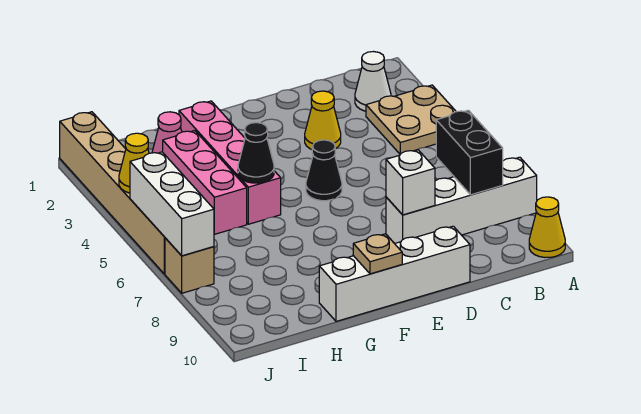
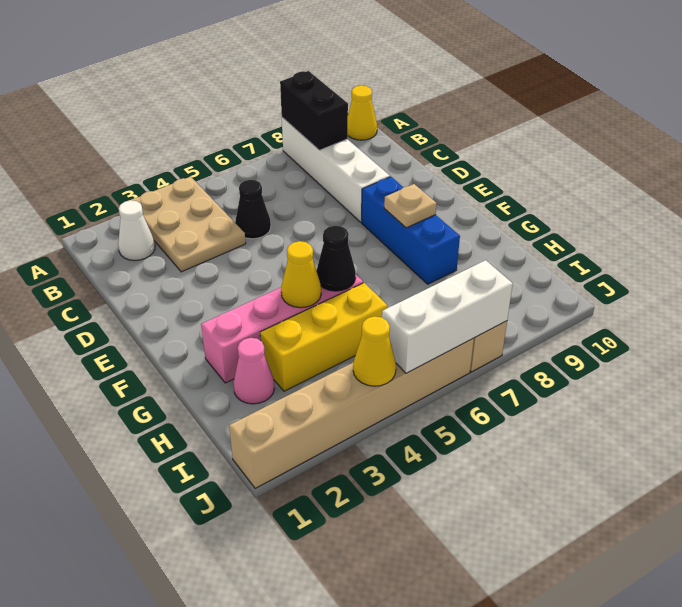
tan plate A3:B4 level 1 -> tan plate A3:C4 level 1
black brick B7:B8 level 2 -> black brick A8:B8 level 2
yellow cone D3 level 1 -> yellow cone G4 level 2
white brick D8 level 2 -> none
white brick D10:G10 level 1 -> none
black cone E5 level 1 -> black cone C5 level 1
none -> blue brick E8:G8 level 1
tan plate F10 level 2 -> tan plate F8 level 2
pink brick H3:H5 level 1 -> yellow brick H3:H5 level 1

